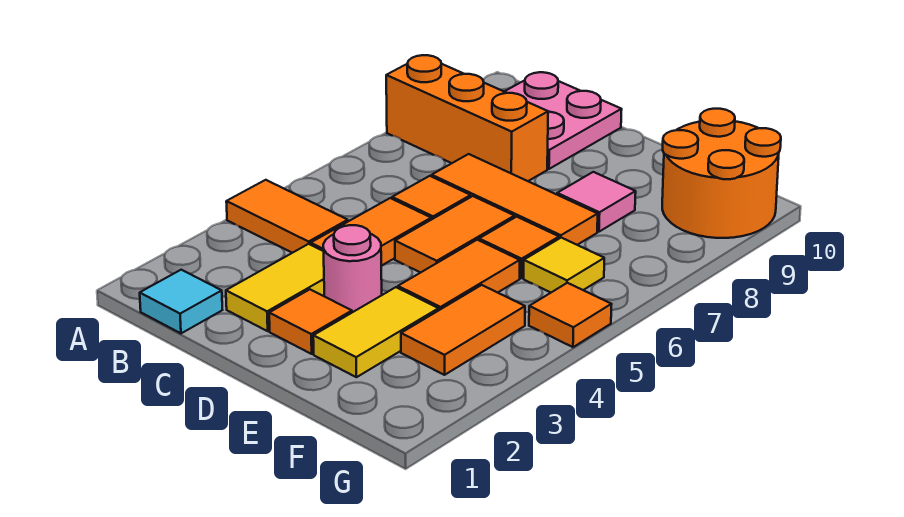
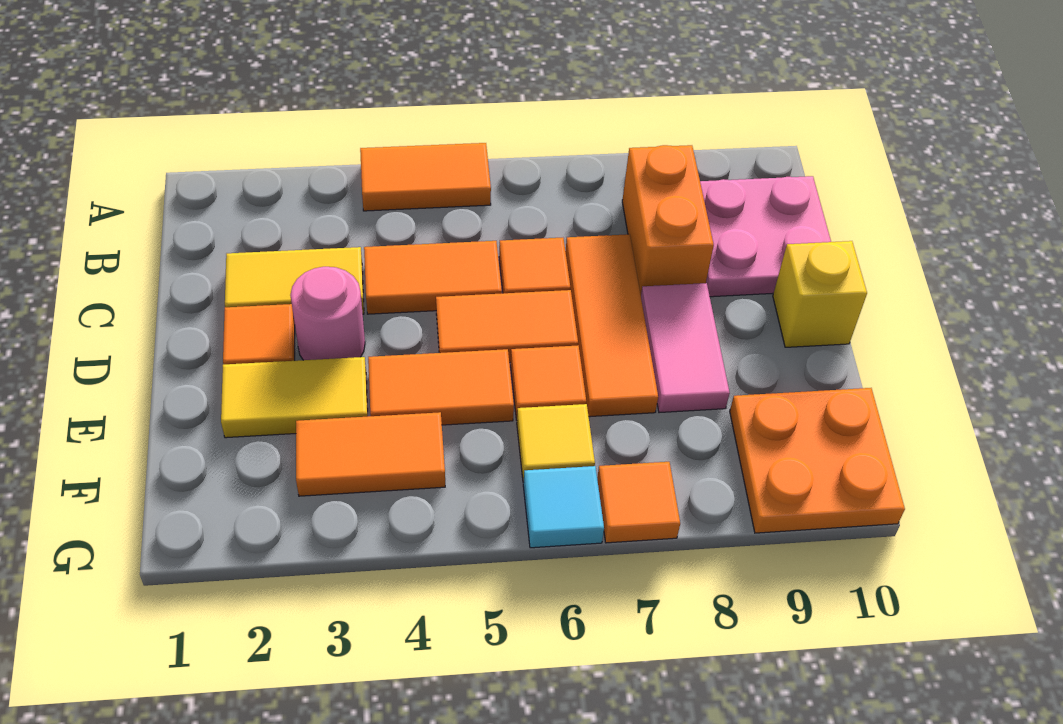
orange tile A4:B4 level 1 -> orange tile A4:A5 level 1
orange brick A8:C8 level 1 -> orange brick B8:C8 level 1
cyan tile B1 level 1 -> cyan tile G6 level 1
none -> yellow brick D10 level 1
pink tile E8 level 1 -> pink tile D8:E8 level 1
orange round brick F9:G10 level 1 -> orange plate F9:G10 level 1
orange tile G5 level 1 -> orange tile G7 level 1

